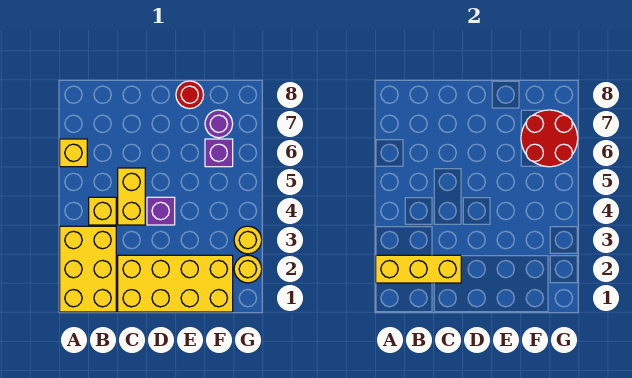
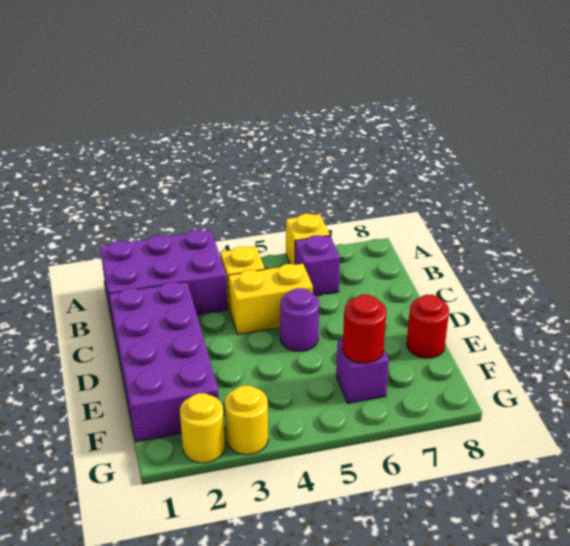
yellow brick A1:B3 level 1 -> purple brick A1:B3 level 1
yellow brick A2:C2 level 2 -> none
yellow brick C1:F2 level 1 -> purple brick C1:F2 level 1
purple brick D4 level 1 -> purple brick B6 level 1
red round brick F6:G7 level 2 -> red round brick F6 level 2
purple round brick F7 level 1 -> purple round brick D5 level 1

